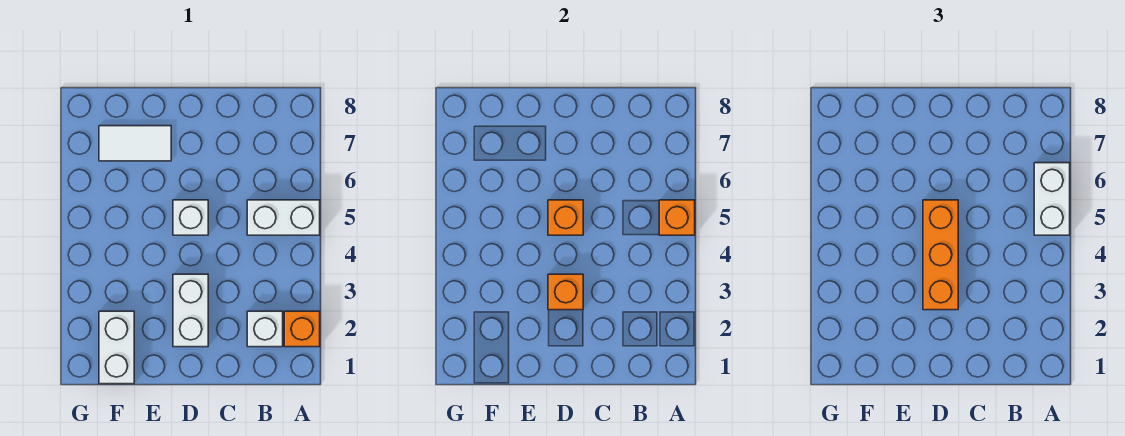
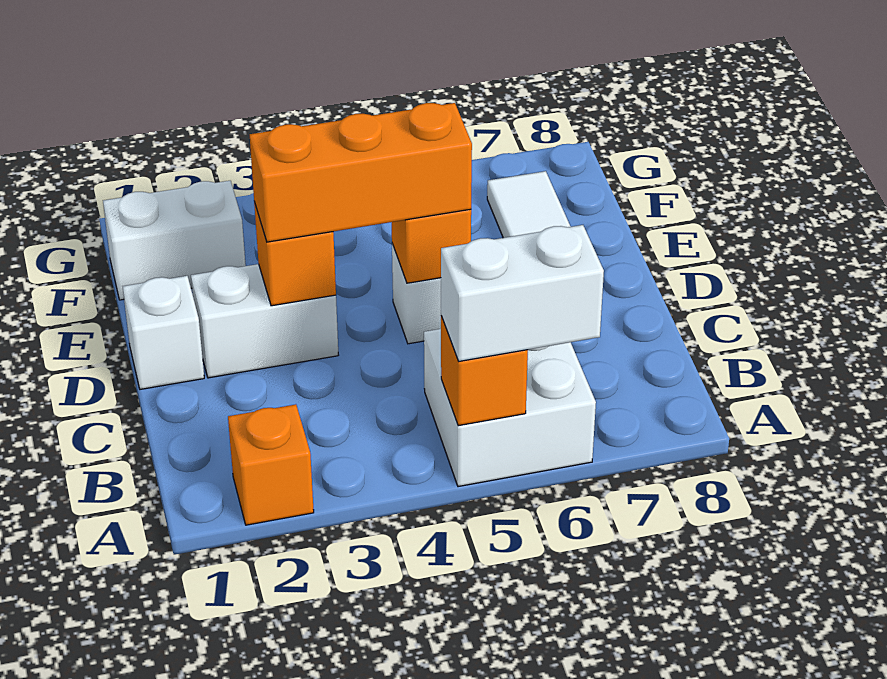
white brick A5:B5 level 1 -> white brick A5:B6 level 1
white brick B2 level 1 -> white brick D1 level 1

